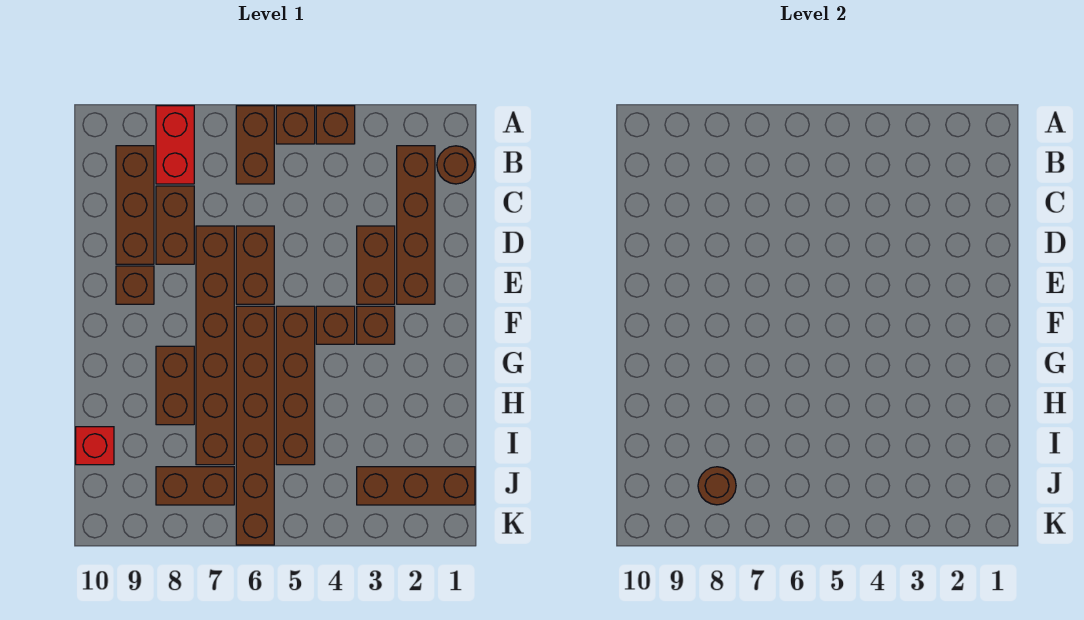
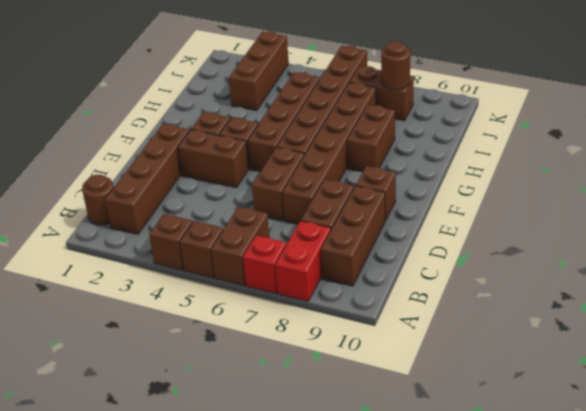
brown brick D3:E3 level 1 -> brown brick E3:E4 level 1
red brick I10 level 1 -> red brick A7 level 1
brown brick J1:J3 level 1 -> brown brick I3:K3 level 1

